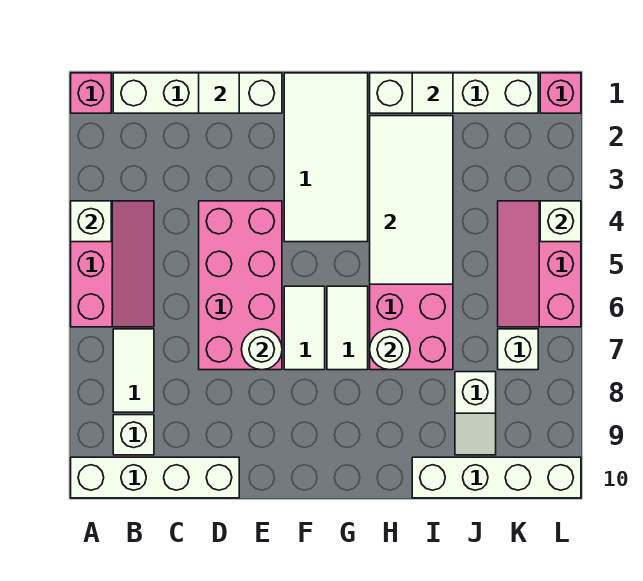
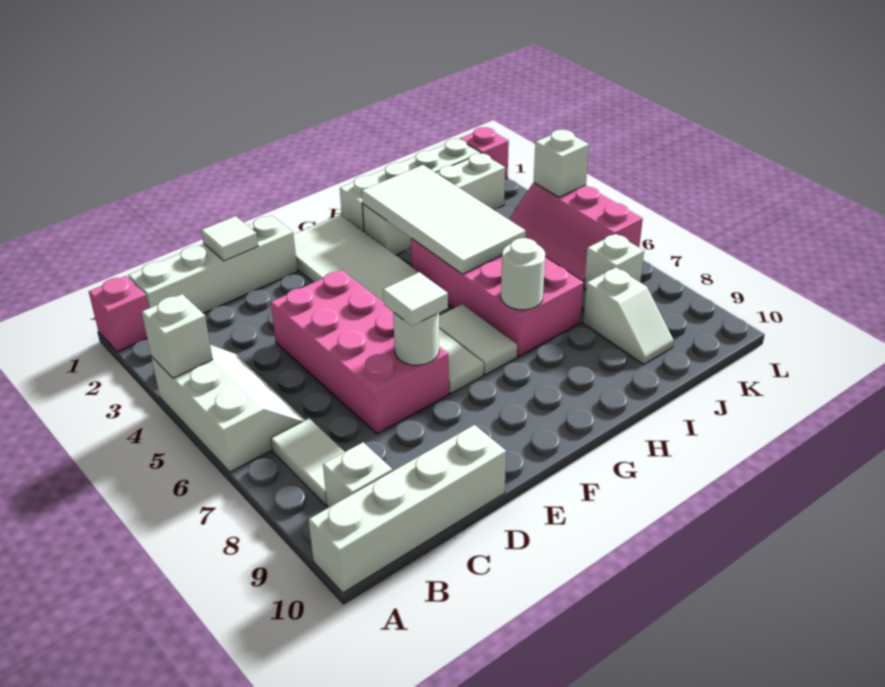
pink slope A4:B6 level 1 top A -> white slope A4:B6 level 1 top A
white tile I1 level 2 -> white tile E7 level 3
white brick I10:L10 level 1 -> white brick H2:K2 level 1

